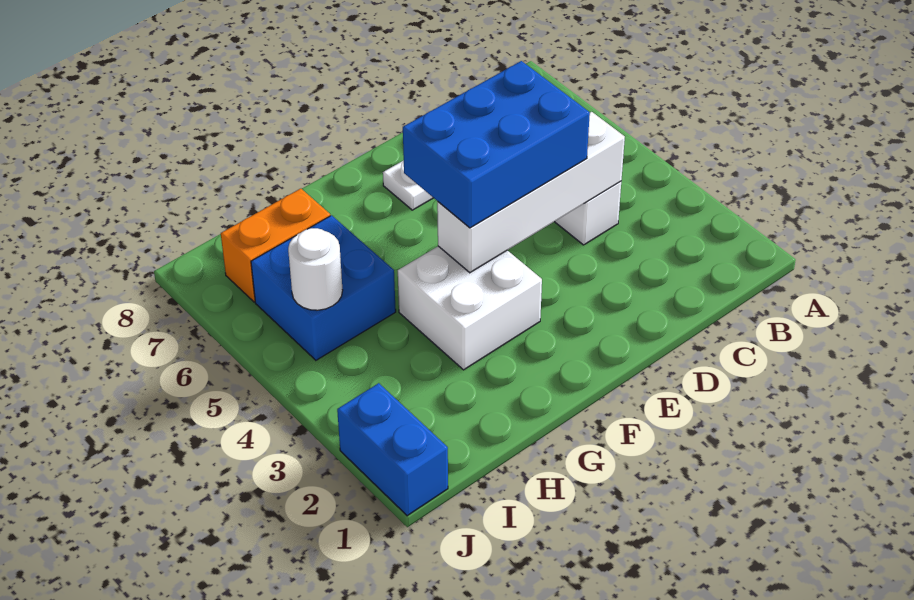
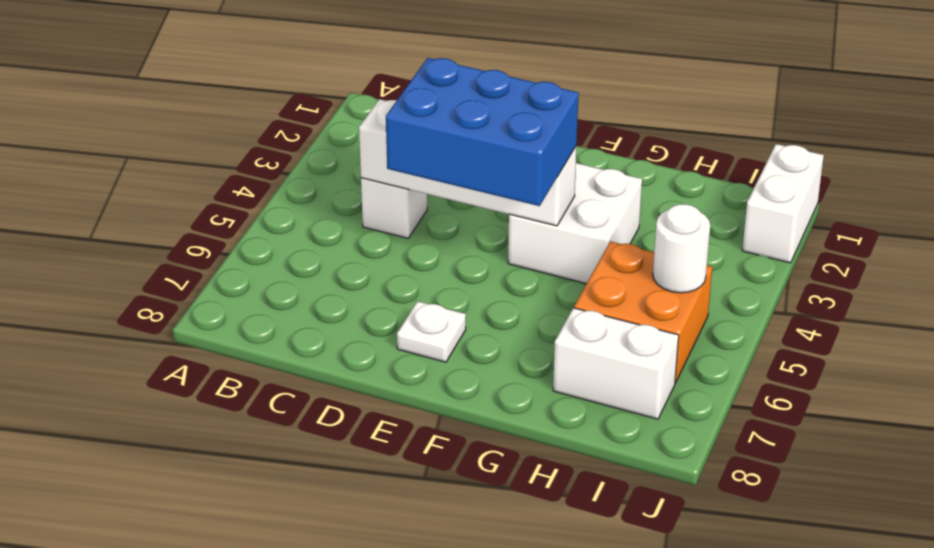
blue brick H5:I6 level 1 -> orange brick H5:I6 level 1
orange brick H7:I7 level 1 -> white brick H7:I7 level 1
blue brick J1:J2 level 1 -> white brick J1:J2 level 1

